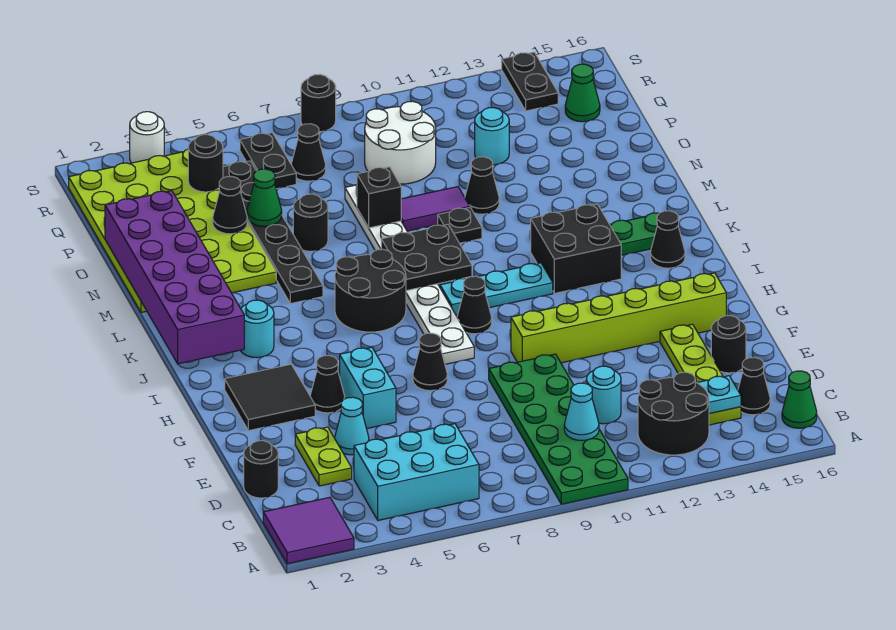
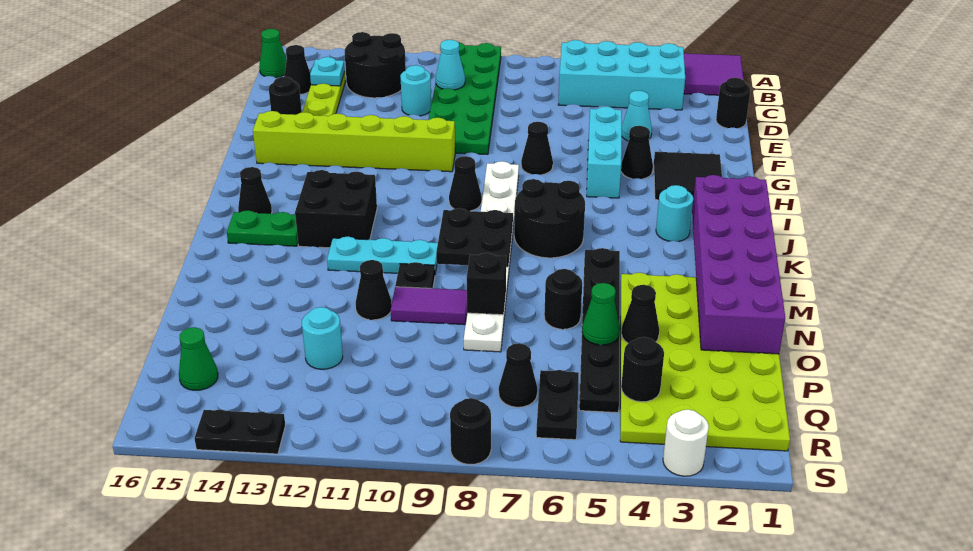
cyan brick B4:C6 level 1 -> cyan brick B3:C6 level 1
lime plate D3:E3 level 1 -> none
cyan brick F5:G5 level 1 -> cyan brick F5:H5 level 1
cyan plate J9:J11 level 1 -> cyan plate L10:L12 level 1
white round brick P9:Q10 level 1 -> none
black plate R14:S14 level 1 -> black plate S13:S14 level 1

